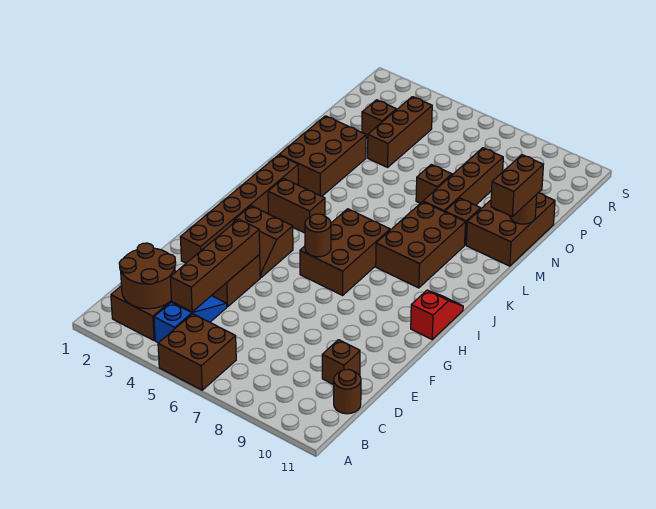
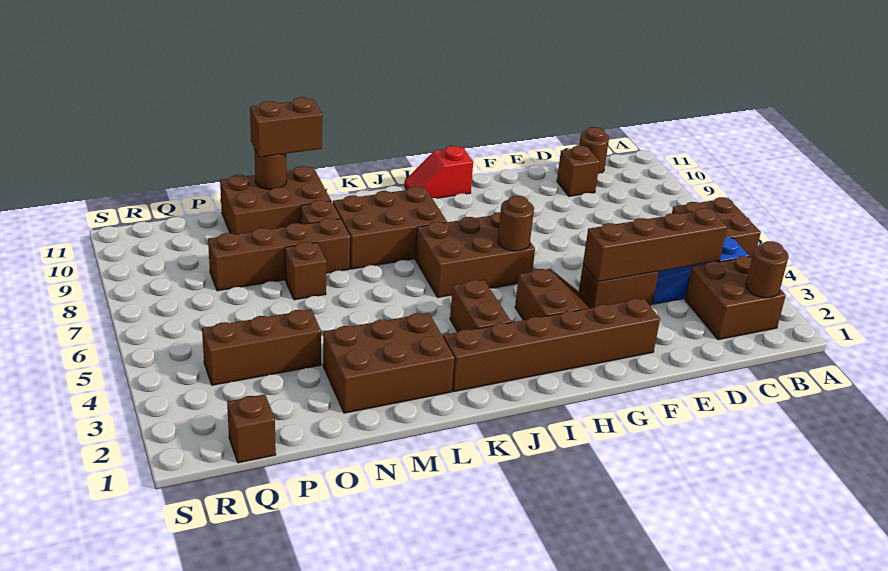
brown round brick B2:C3 level 2 -> brown round brick B2 level 2
brown brick P3 level 1 -> brown brick Q1 level 1

